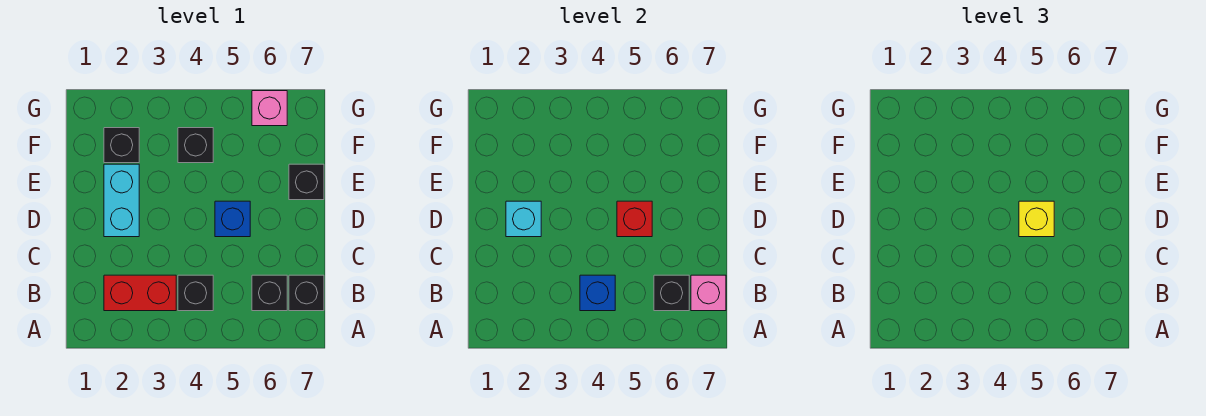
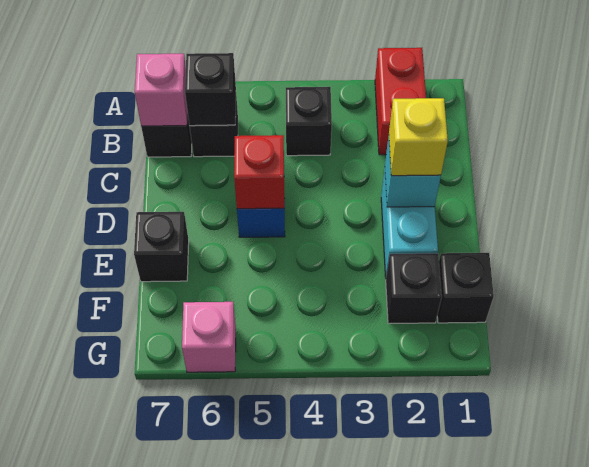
red brick B2:B3 level 1 -> red brick A2:B2 level 1
blue brick B4 level 2 -> none
yellow brick D5 level 3 -> yellow brick D2 level 3
black brick F4 level 1 -> black brick F1 level 1

